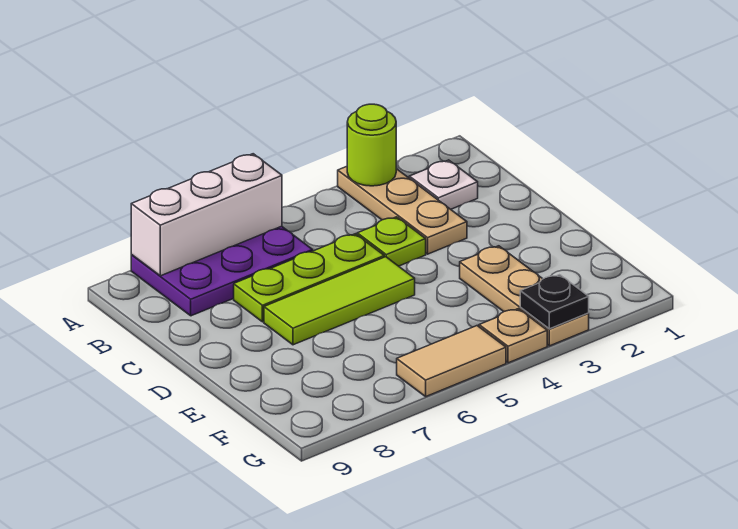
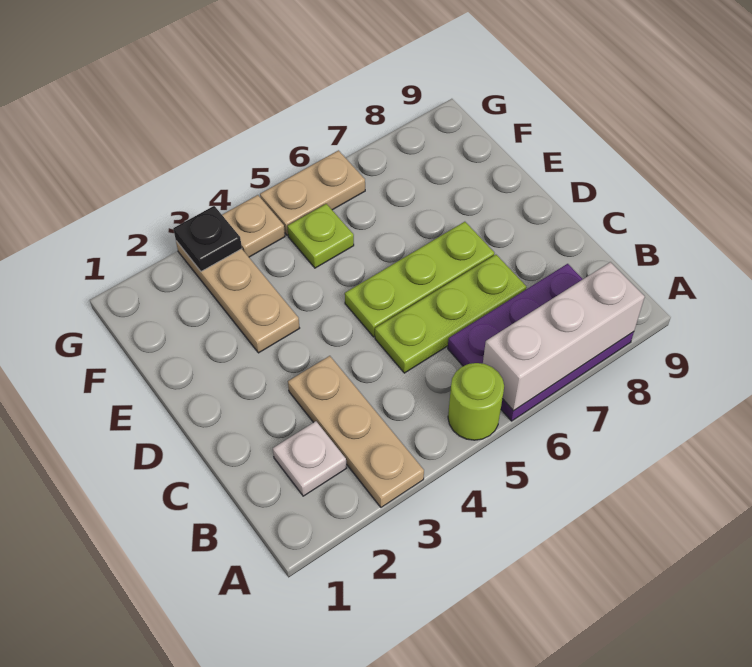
lime round brick A3 level 2 -> lime round brick A5 level 1
lime plate C4 level 1 -> lime plate F5 level 1
lime tile D5:D7 level 1 -> lime plate D5:D7 level 1
tan tile G5:G6 level 1 -> tan plate G5:G6 level 1

